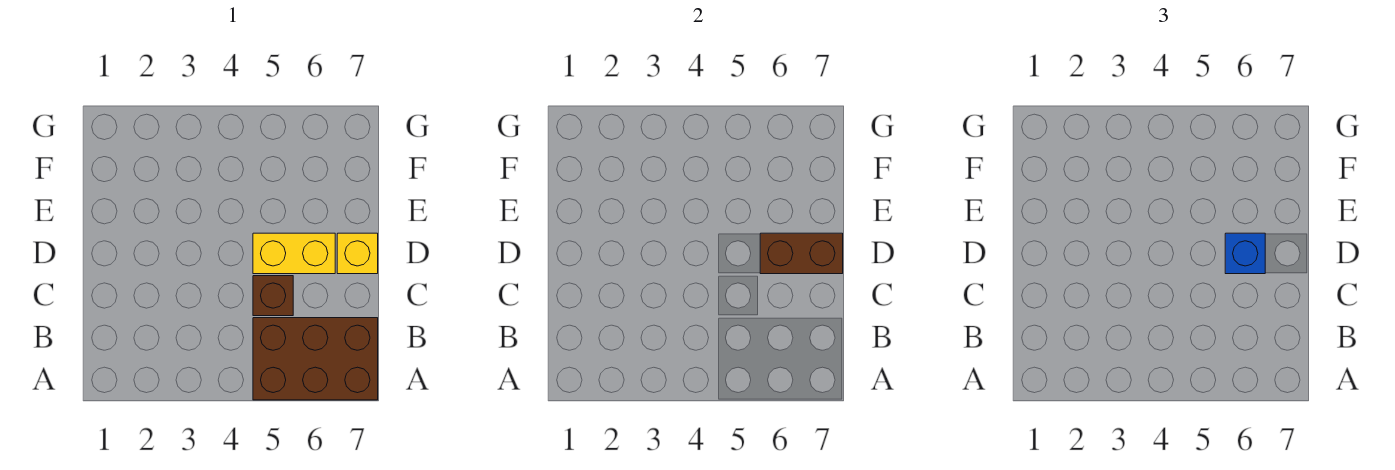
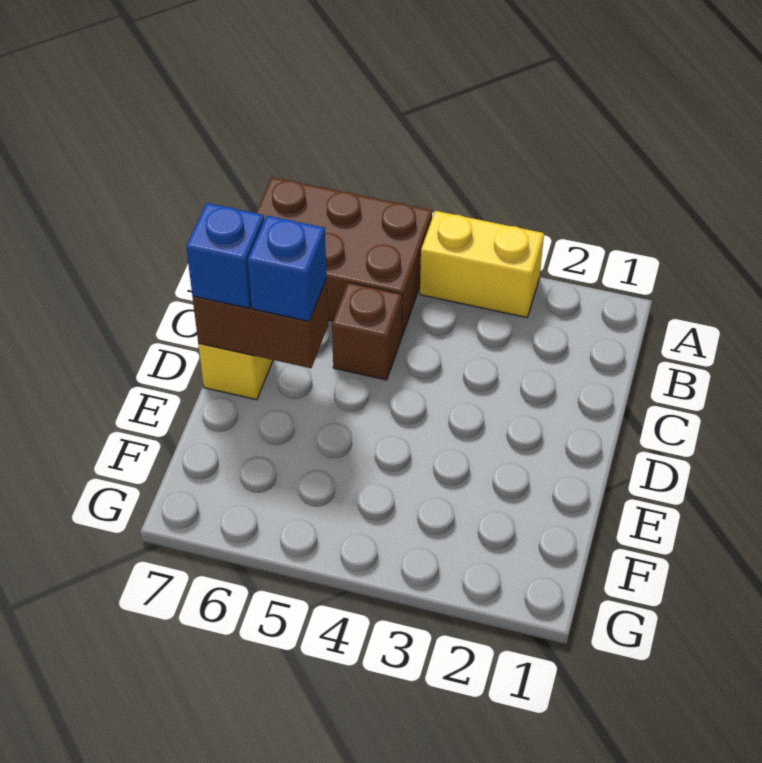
yellow brick D5:D6 level 1 -> yellow brick A3:A4 level 1
none -> blue brick D7 level 3

